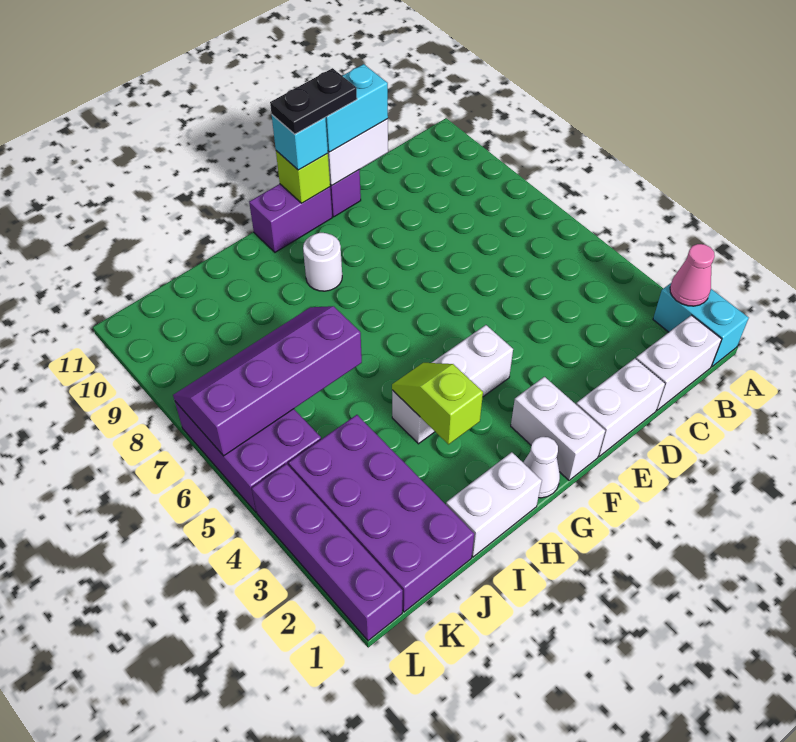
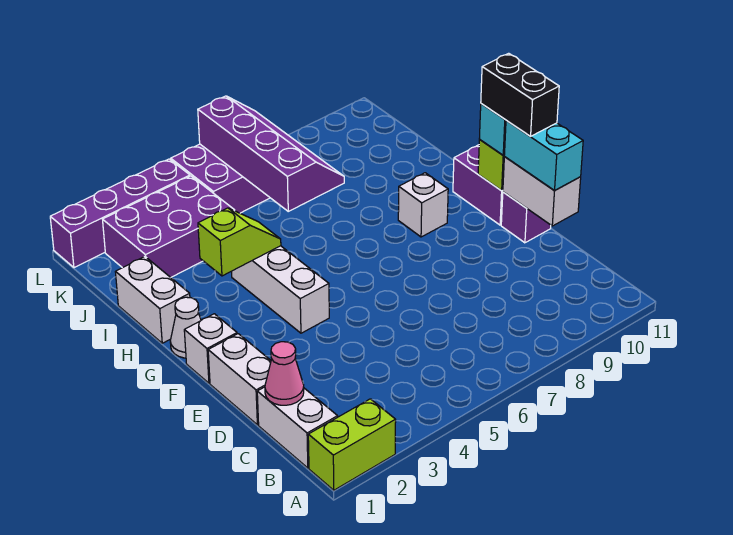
cyan brick A1:A2 level 1 -> lime brick A1:A2 level 1
pink cone A2 level 2 -> pink cone C1 level 2
black plate E11:F11 level 4 -> black brick E11:F11 level 4
white brick F1:F2 level 1 -> white brick F1 level 1
white round brick G9 level 1 -> white brick G9 level 1
purple brick J1:K4 level 1 -> purple brick J2:K4 level 1

